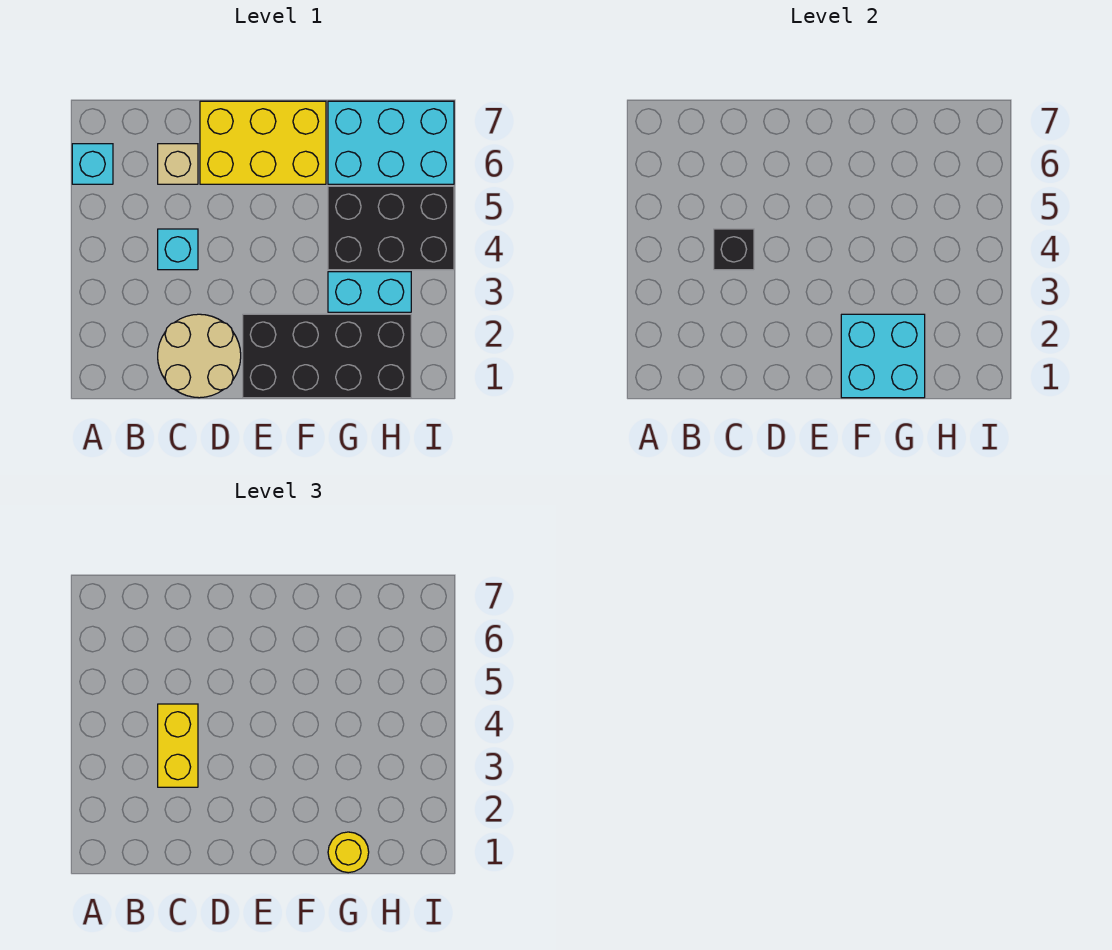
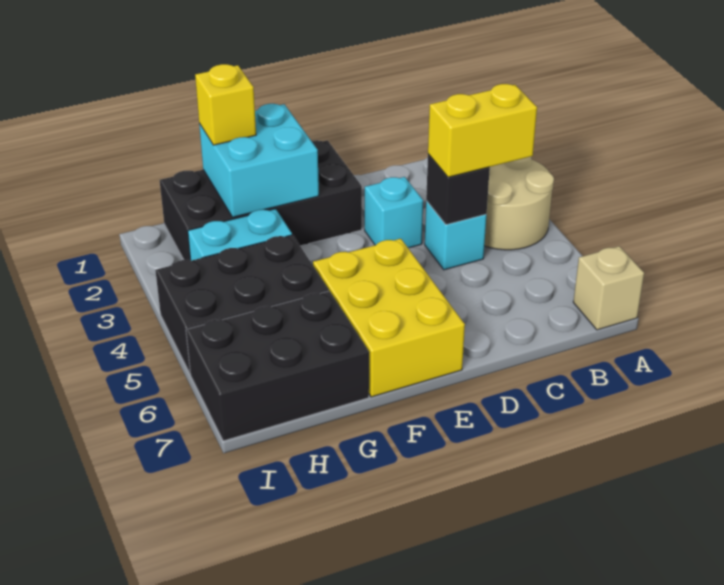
cyan brick A6 level 1 -> cyan brick D3 level 1
tan round brick C1:D2 level 1 -> tan round brick A3:B4 level 1
yellow brick C3:C4 level 3 -> yellow brick B4:C4 level 3
tan brick C6 level 1 -> tan brick A7 level 1
yellow brick D6:F7 level 1 -> yellow brick E5:F7 level 1
yellow round brick G1 level 3 -> yellow brick G1 level 3
cyan brick G6:I7 level 1 -> black brick G6:I7 level 1

